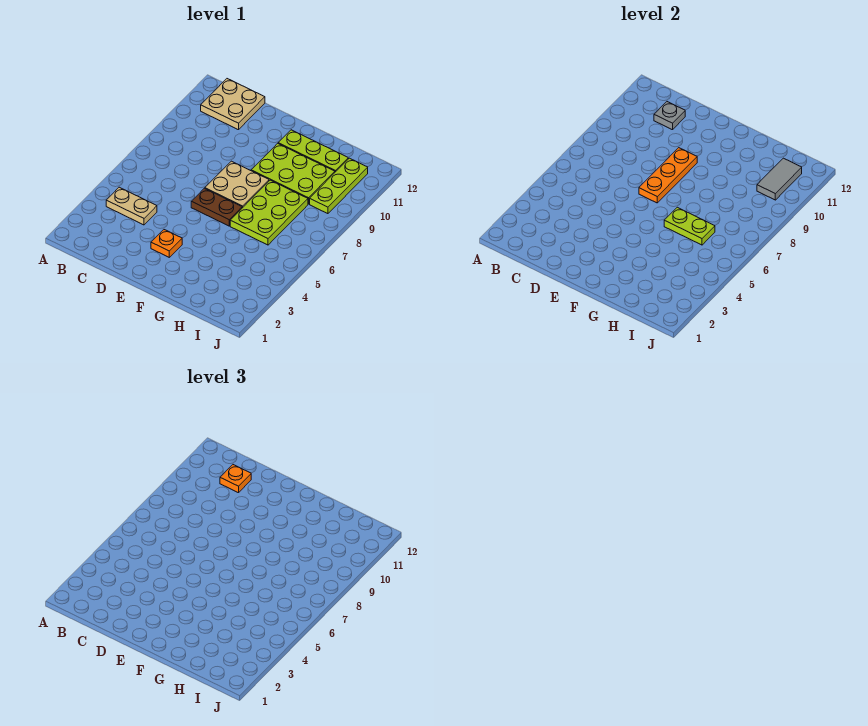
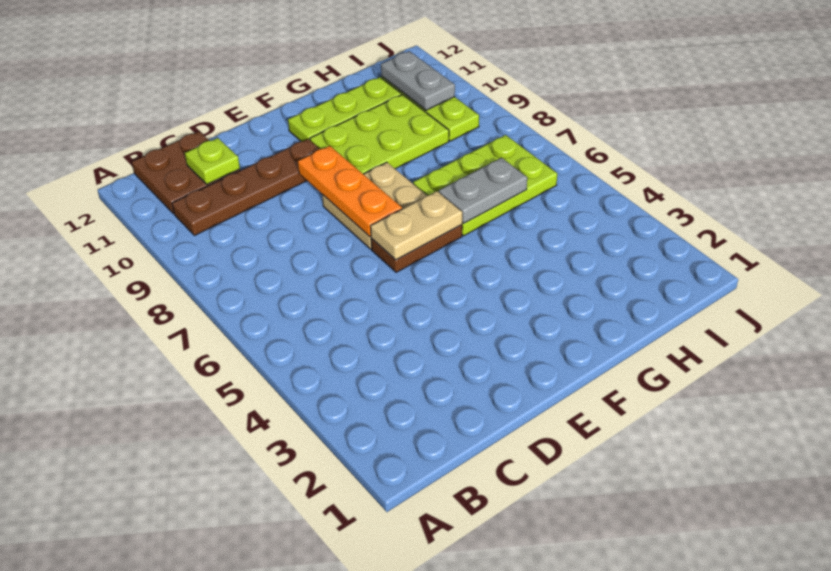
tan plate B4:C4 level 1 -> tan plate E6:F6 level 2
none -> brown plate B10:E10 level 1
tan plate B11:C12 level 1 -> brown plate B11:C12 level 1
grey plate C11 level 2 -> lime plate C11 level 2
orange plate C11 level 3 -> none
orange plate E3 level 1 -> none
lime plate G6:H8 level 1 -> lime plate G6:I7 level 1
lime plate G6:H6 level 2 -> grey plate G6:H6 level 2
grey tile I10:I11 level 2 -> grey plate I10:I11 level 2

